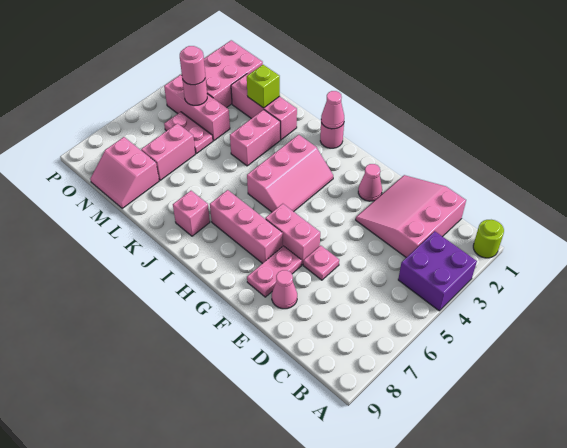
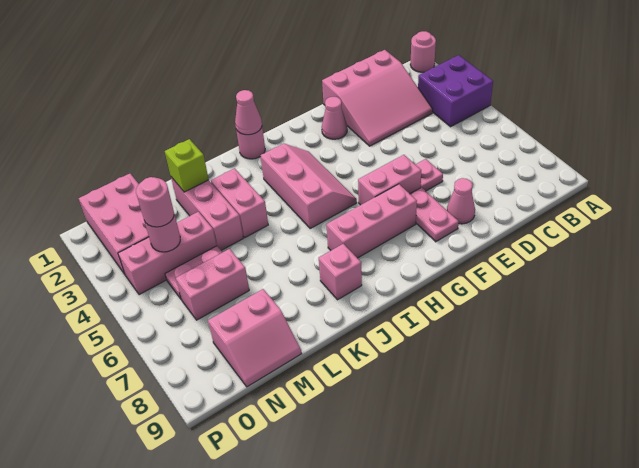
lime round brick A1 level 1 -> pink round brick A1 level 1
pink slope C1:E3 level 1 top C -> pink slope C1:E3 level 1 top 1
pink brick K2:M2 level 1 -> pink brick L2:L4 level 1
pink brick M6:M7 level 1 -> pink brick M6:N6 level 1

